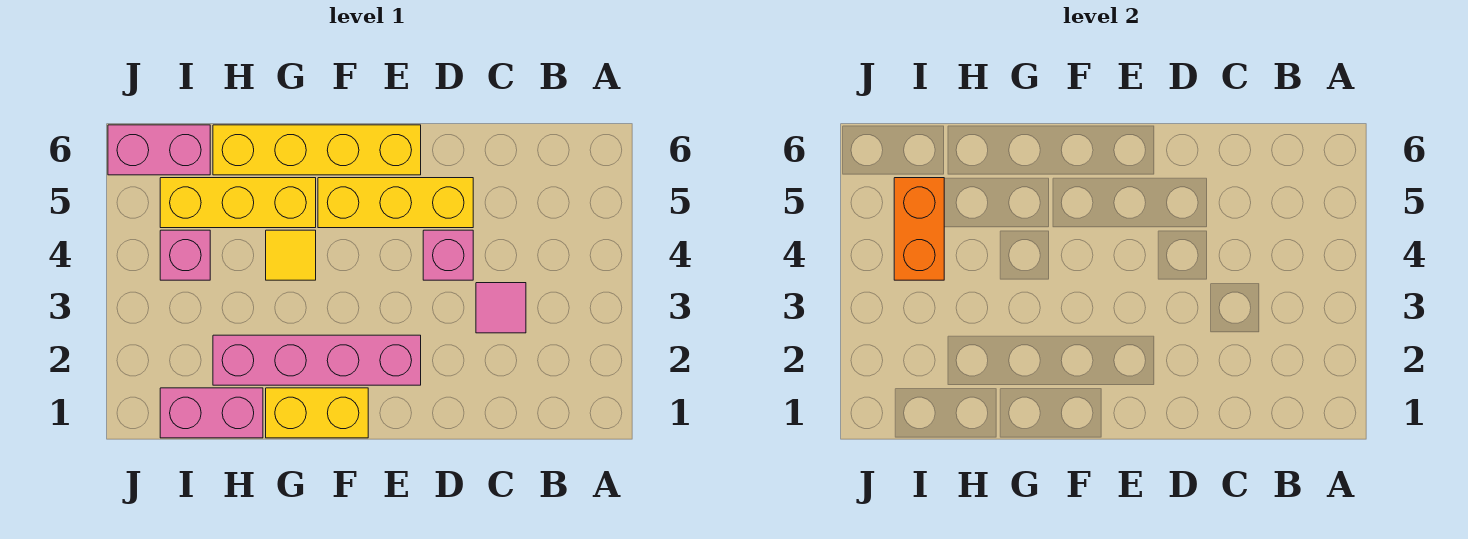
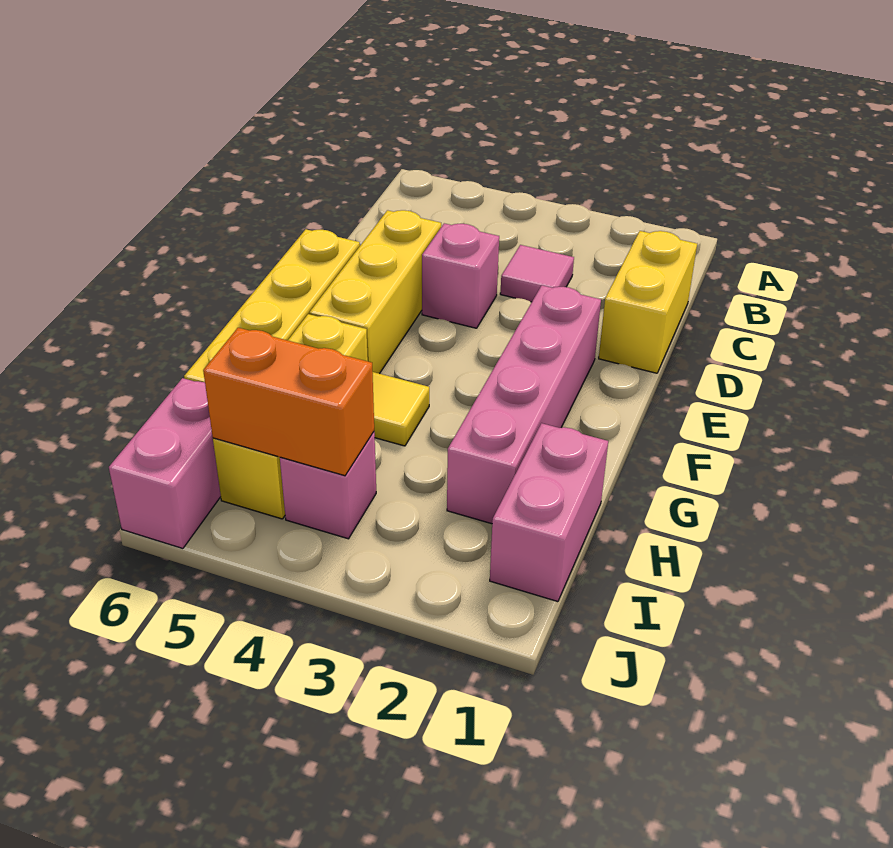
yellow brick F1:G1 level 1 -> yellow brick C1:D1 level 1

